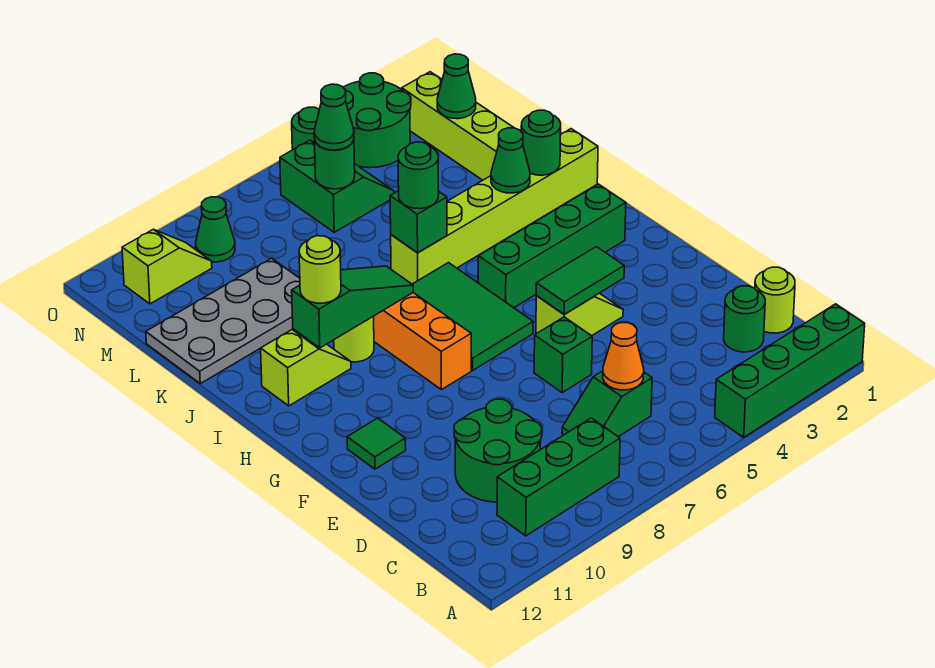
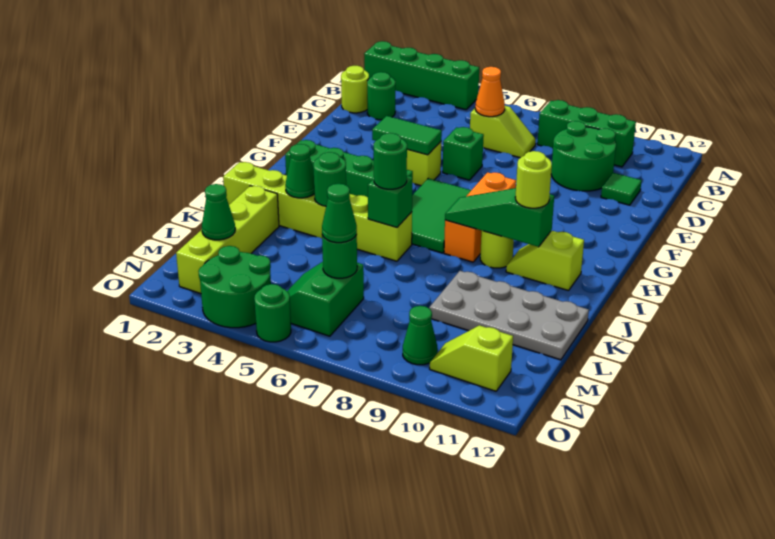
green slope C6:C7 level 1 top 6 -> lime slope C6:C7 level 1 top 6
green tile F11 level 1 -> green tile D11 level 1
green round brick J2 level 2 -> green round brick J4 level 2

